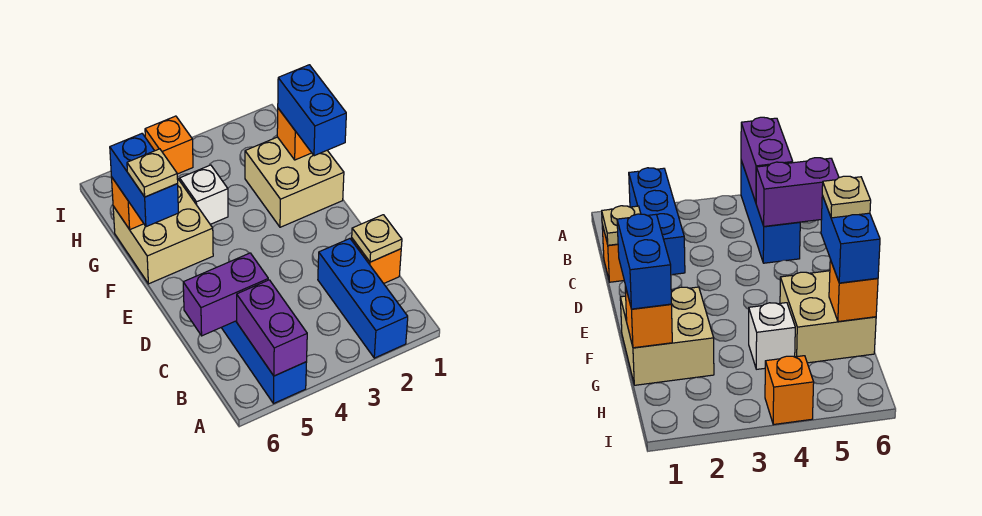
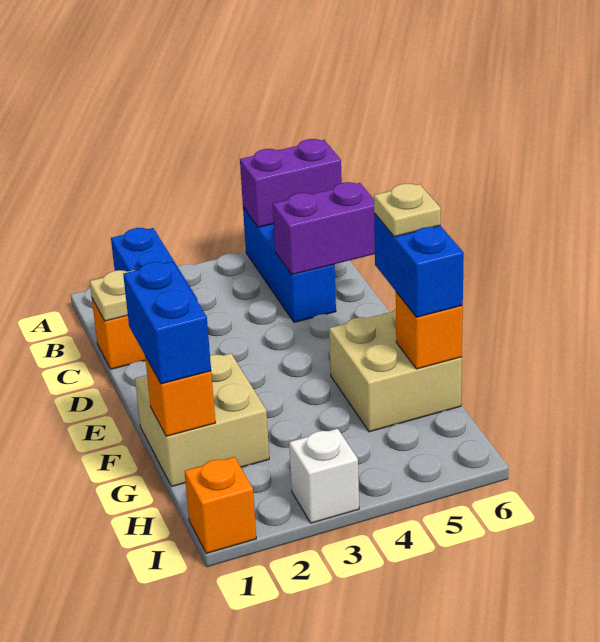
purple brick A5:B5 level 2 -> purple brick A5:A6 level 2
white brick G4 level 1 -> white brick I3 level 1
orange brick I4 level 1 -> orange brick I1 level 1

